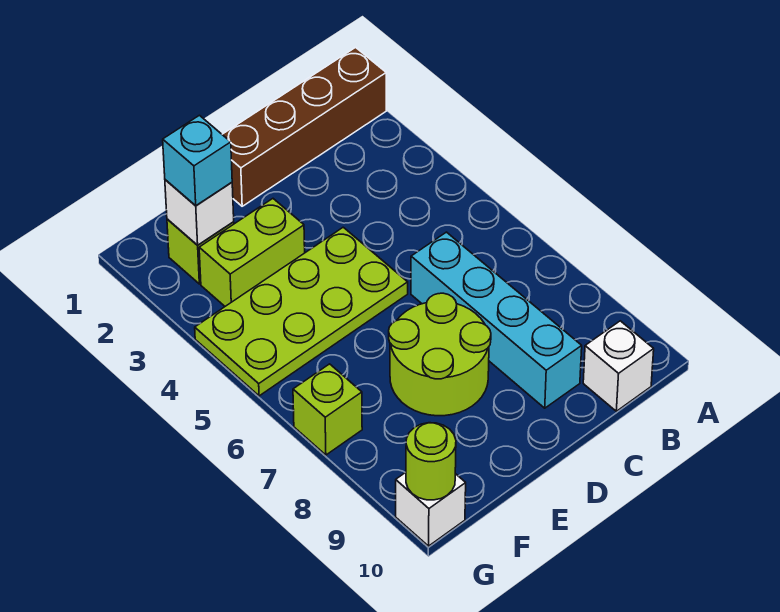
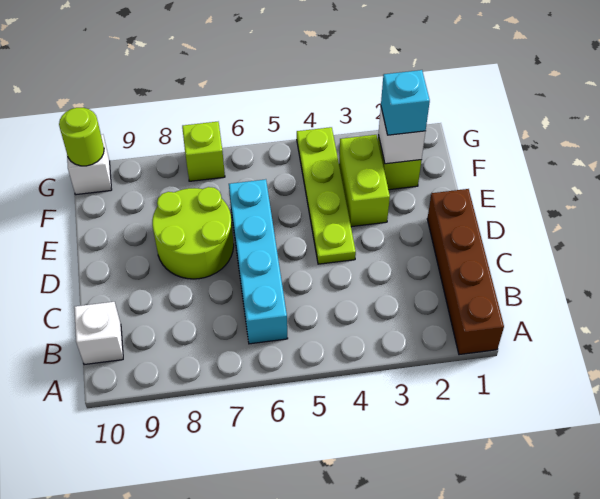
cyan brick C6:C9 level 1 -> cyan brick B6:E6 level 1
lime plate D4:G5 level 1 -> lime plate D4:G4 level 1

